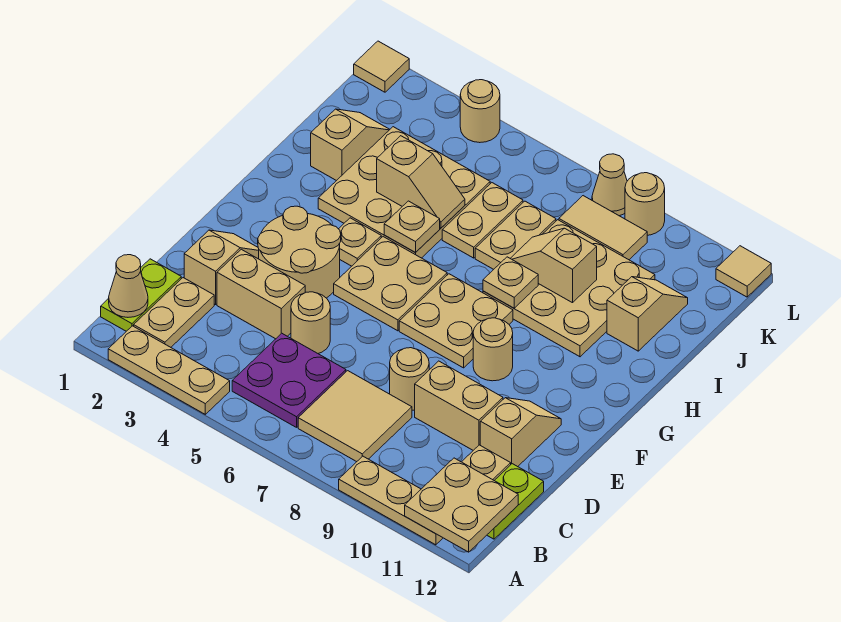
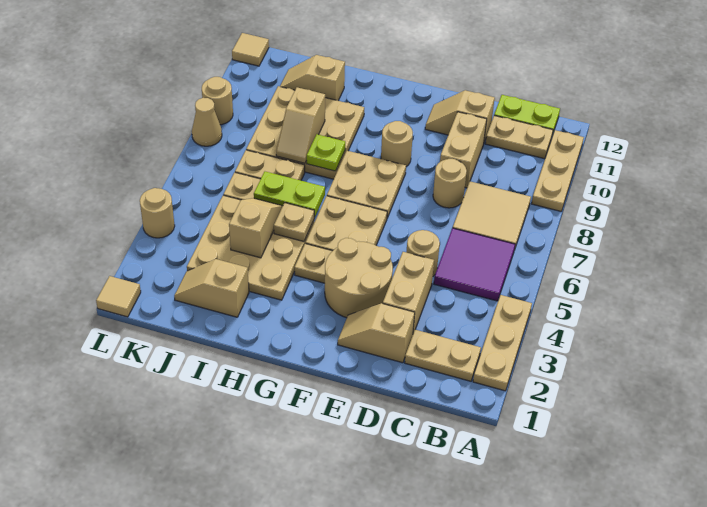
tan plate A11:B12 level 2 -> none
lime plate B1:C1 level 1 -> lime plate H6:I6 level 2
tan cone B1 level 2 -> none
purple plate B5:C6 level 1 -> purple tile B5:C6 level 1
tan plate H8 level 2 -> lime plate H8 level 2
tan tile K8:K9 level 1 -> none

